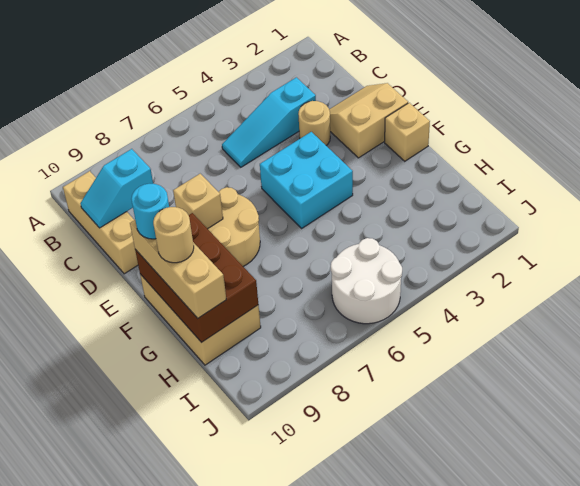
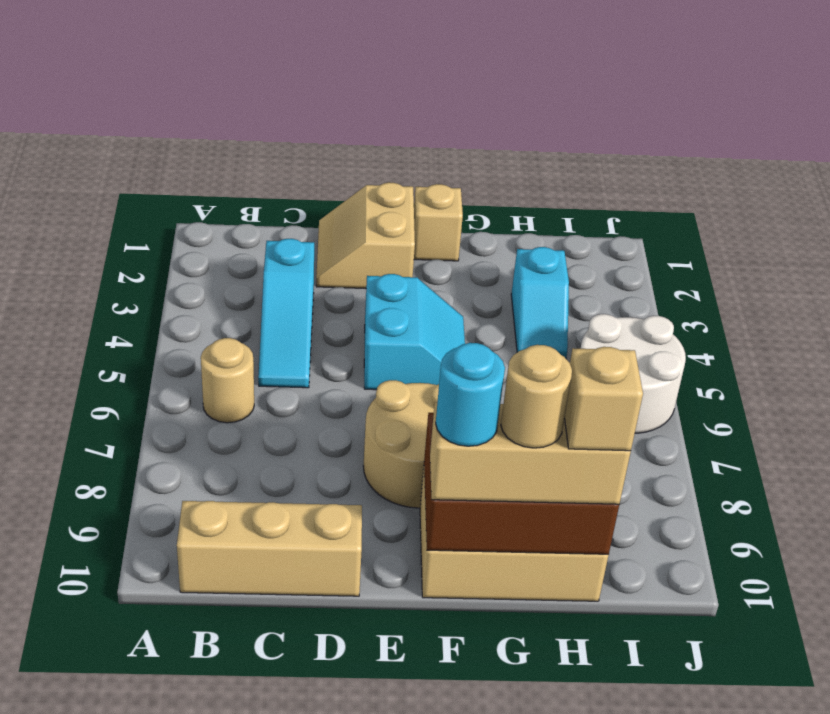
cyan slope C9:C10 level 2 top 9 -> cyan slope H3:H4 level 1 top 3
tan round brick D3 level 1 -> tan round brick B6 level 1
cyan brick E4:F5 level 1 -> cyan slope E4:F5 level 1 top E
tan brick E8 level 2 -> tan brick H10 level 4

